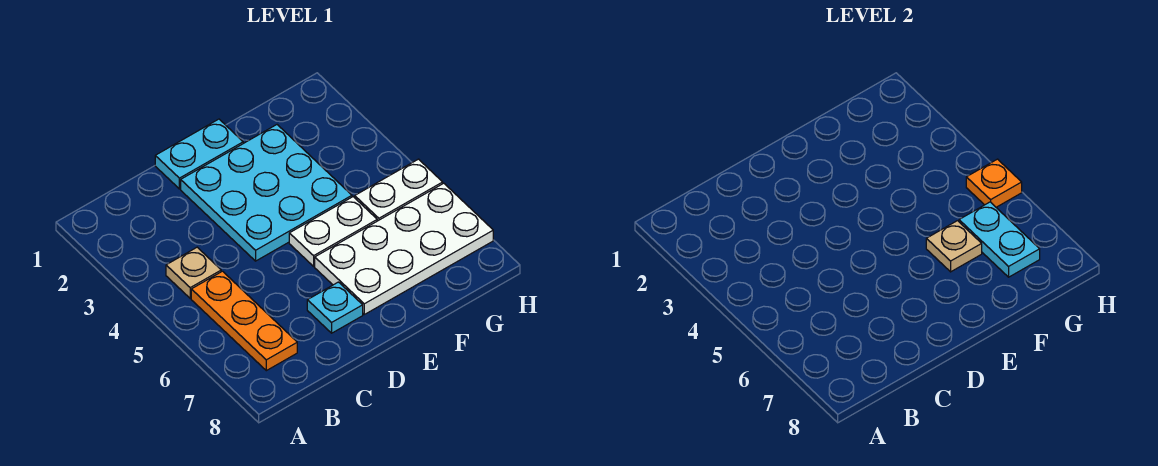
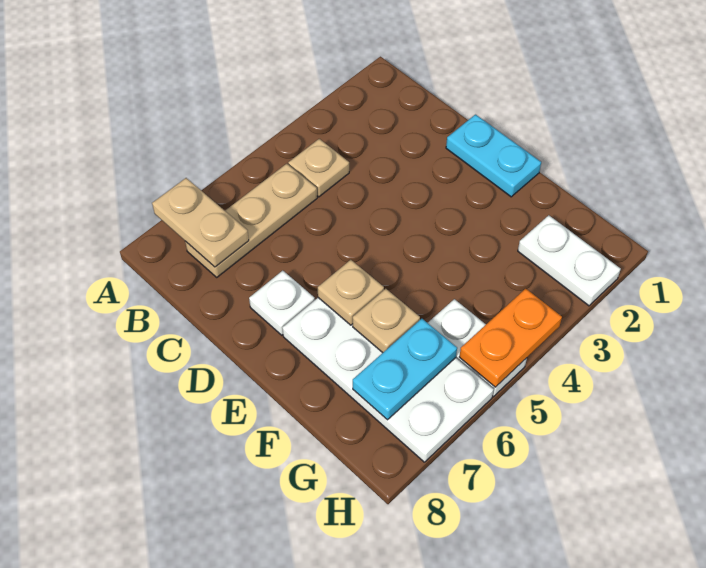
none -> tan plate A7:B7 level 2
orange plate B5:B7 level 1 -> tan plate B5:B7 level 1
cyan plate D2:F4 level 1 -> none
cyan plate D7 level 1 -> white plate D7 level 1
white plate E5:F5 level 1 -> white plate G2:H2 level 1
none -> tan plate E6 level 2
orange plate H5 level 2 -> orange plate H4:H5 level 2

